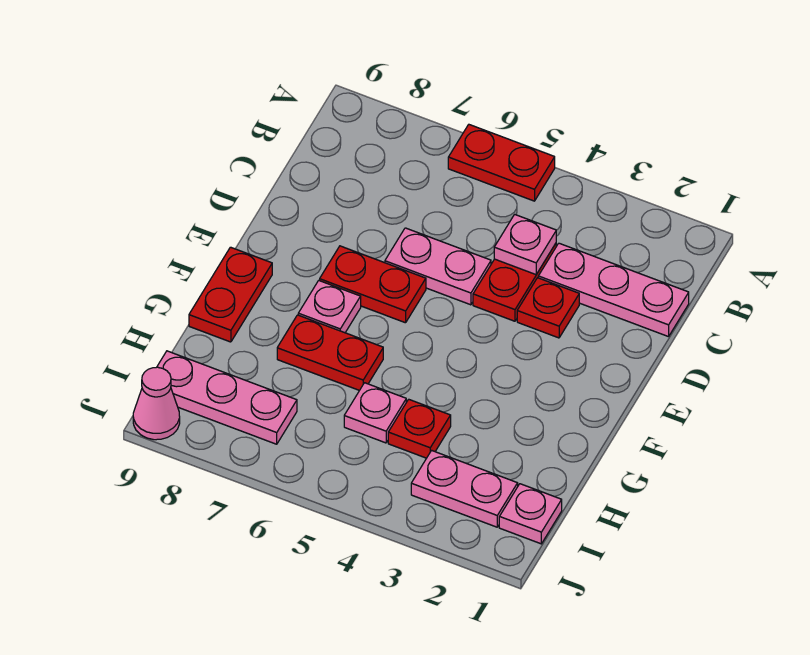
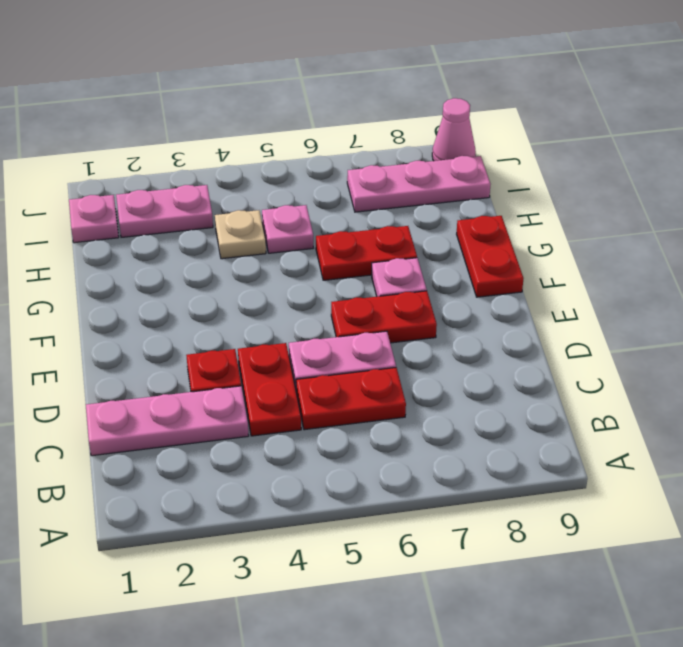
red plate A5:A6 level 1 -> red plate C5:C6 level 1
pink plate C4 level 2 -> none
red plate H4 level 1 -> tan plate H4 level 1

